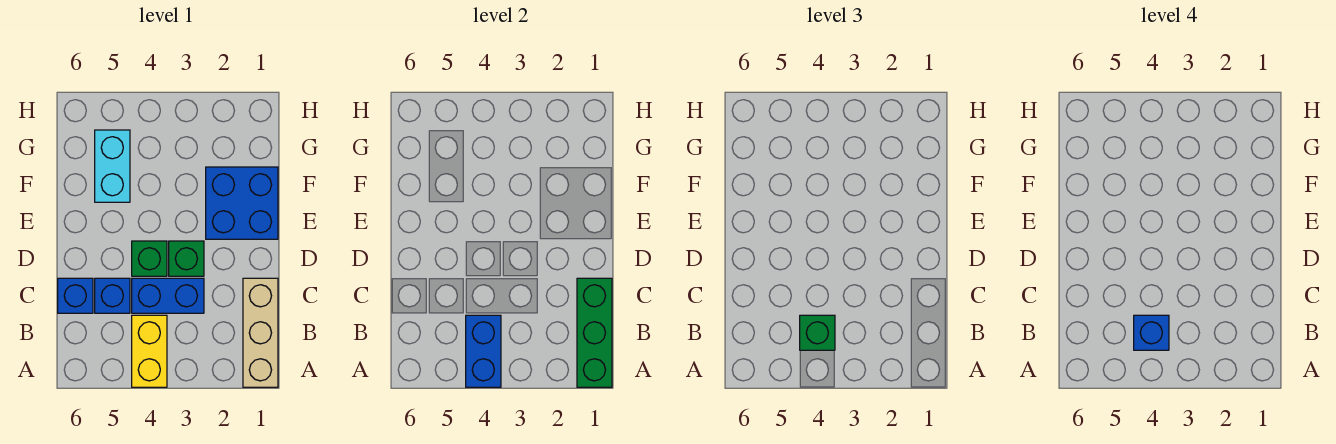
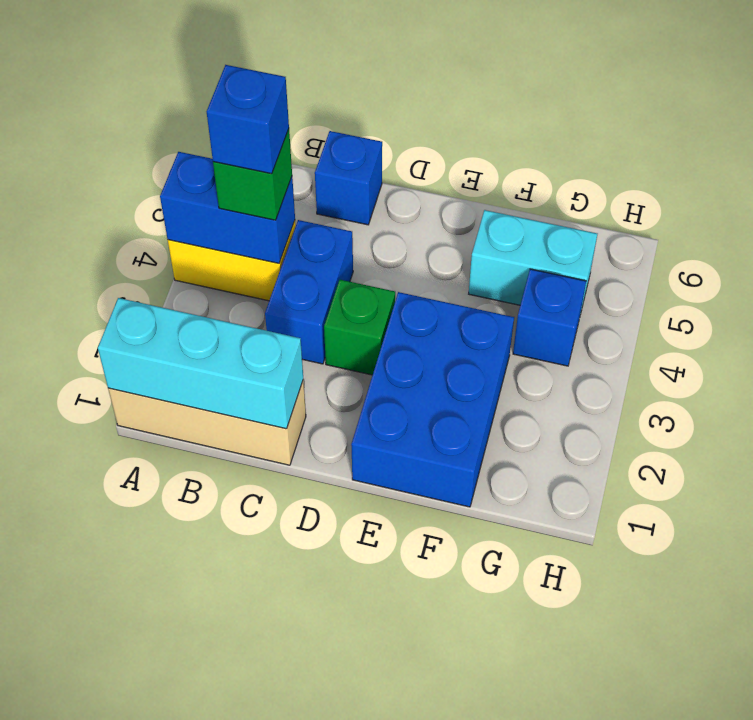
green brick A1:C1 level 2 -> cyan brick A1:C1 level 2
blue brick C5 level 1 -> blue brick G4 level 1
green brick D4 level 1 -> none
blue brick E1:F2 level 1 -> blue brick E1:F3 level 1

